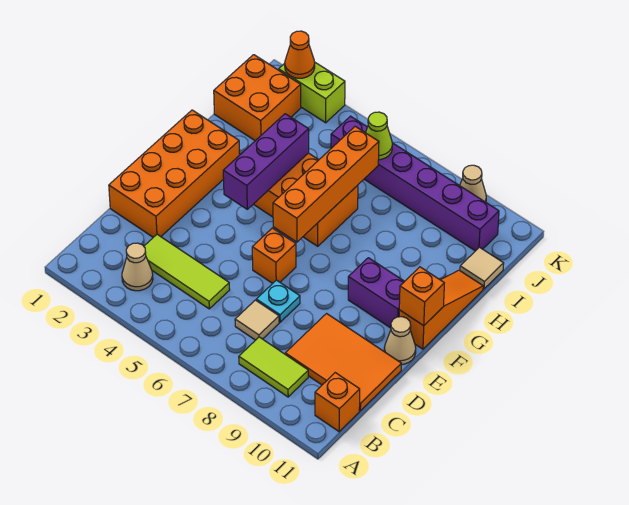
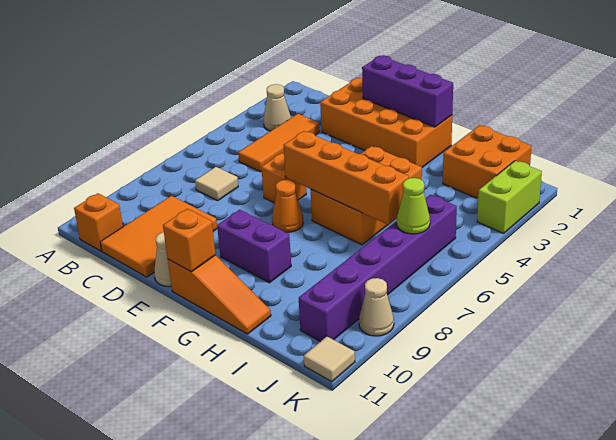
lime tile B8:B9 level 1 -> none
lime tile C3:C5 level 1 -> orange tile C3:C5 level 1
cyan plate D7 level 1 -> none
purple brick F4:H4 level 2 -> purple brick E1:G1 level 2
purple brick F9:F10 level 1 -> purple brick F9:G9 level 1
tan tile I11 level 1 -> tan tile K11 level 1
orange cone K2 level 2 -> orange cone F7 level 1

